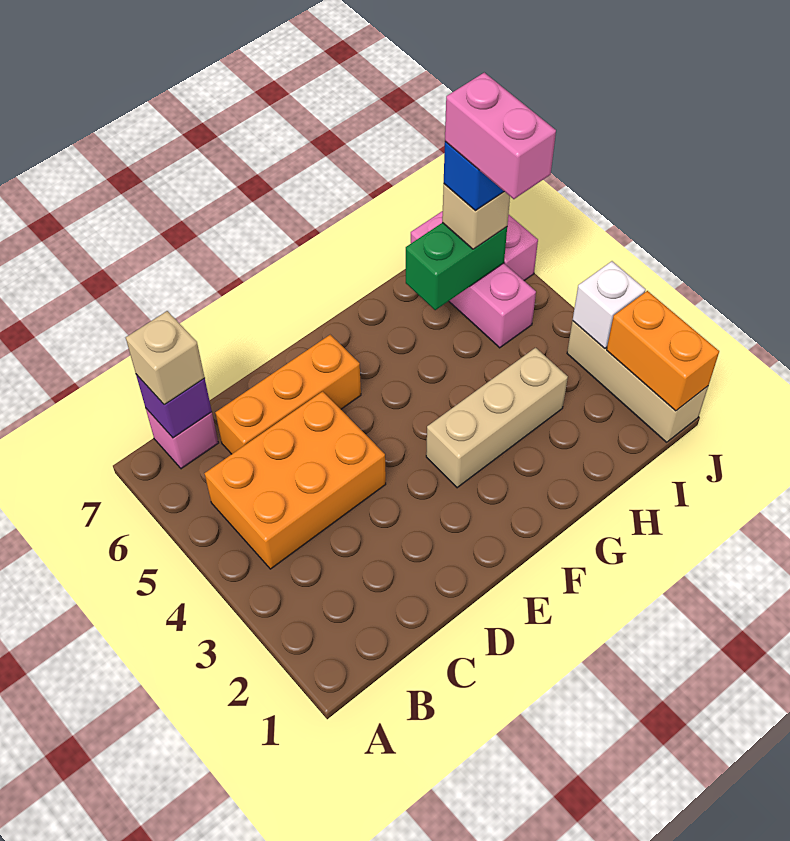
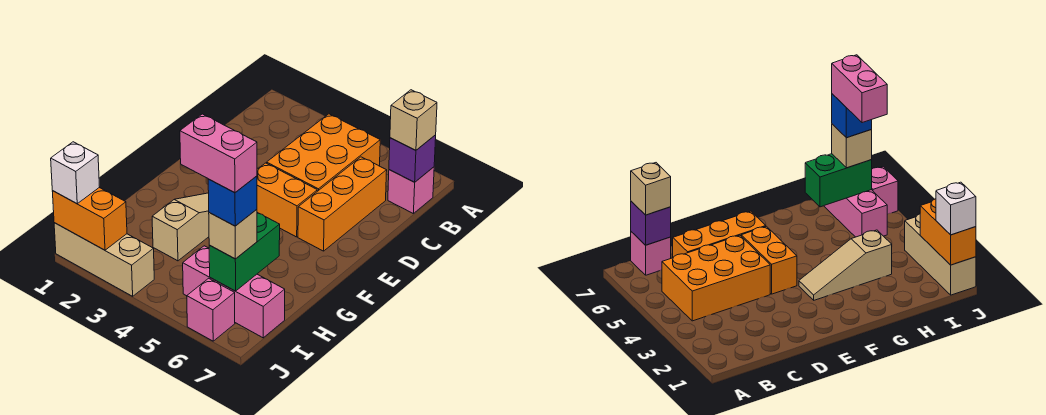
none -> orange brick E4:E5 level 1
tan brick F3:H3 level 1 -> tan slope F3:H3 level 1 top H
white brick J3 level 2 -> white brick J1 level 3

